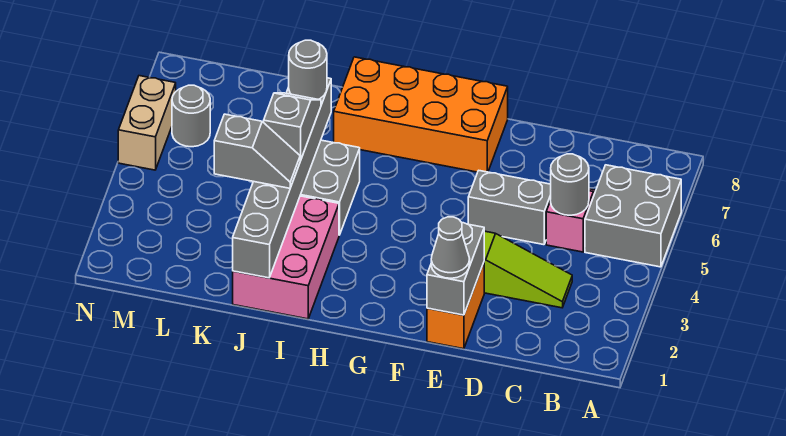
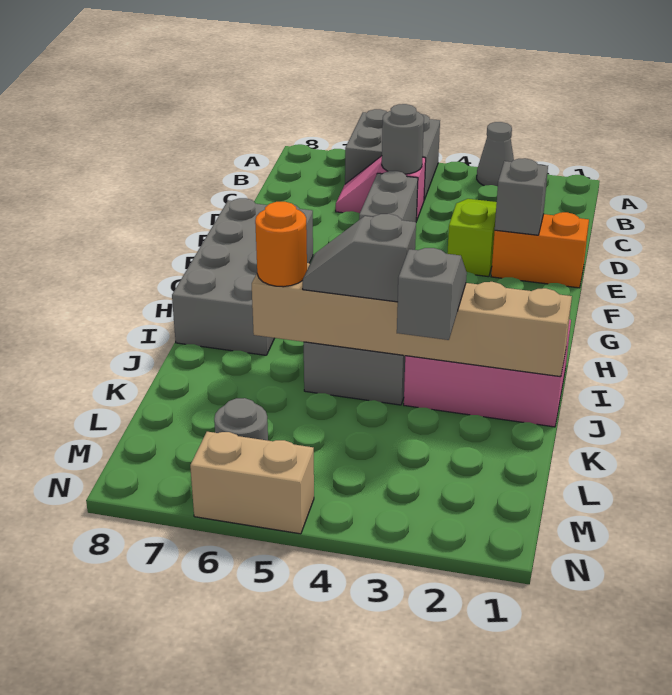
grey brick E1:E2 level 2 -> grey brick E2 level 2
grey cone E1 level 3 -> grey cone A3 level 1
orange brick F7:I8 level 1 -> grey brick F7:I8 level 1
grey brick J1:J6 level 2 -> tan brick J1:J6 level 2
grey round brick J6 level 3 -> orange round brick J6 level 3

